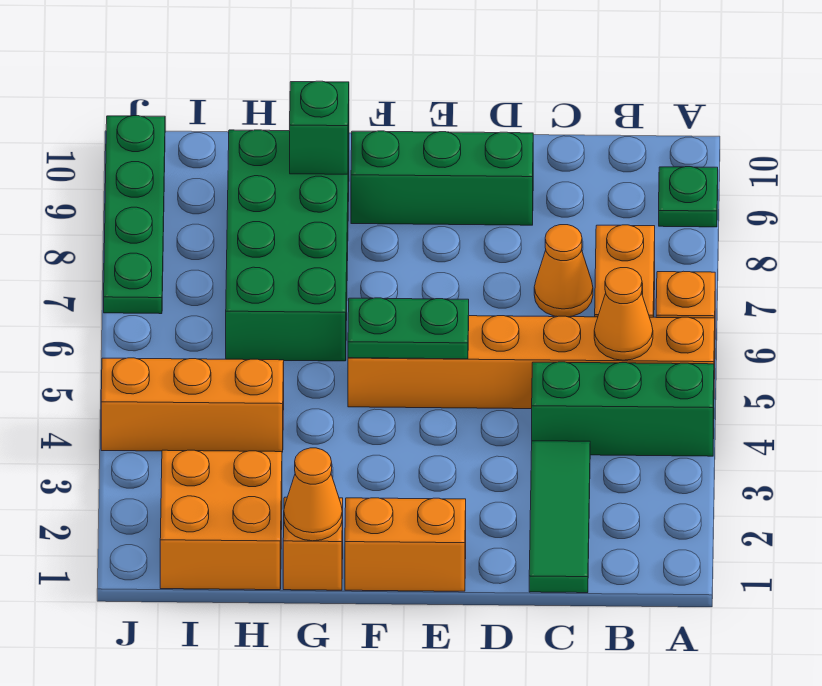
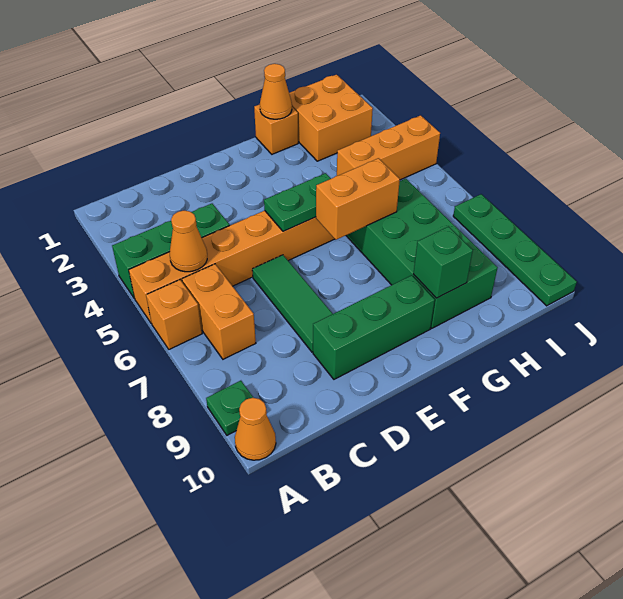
green tile C1:C3 level 1 -> green tile D6:D8 level 1
orange cone C7 level 1 -> orange cone A10 level 1
orange brick E1:F1 level 1 -> orange brick F6:G6 level 2

